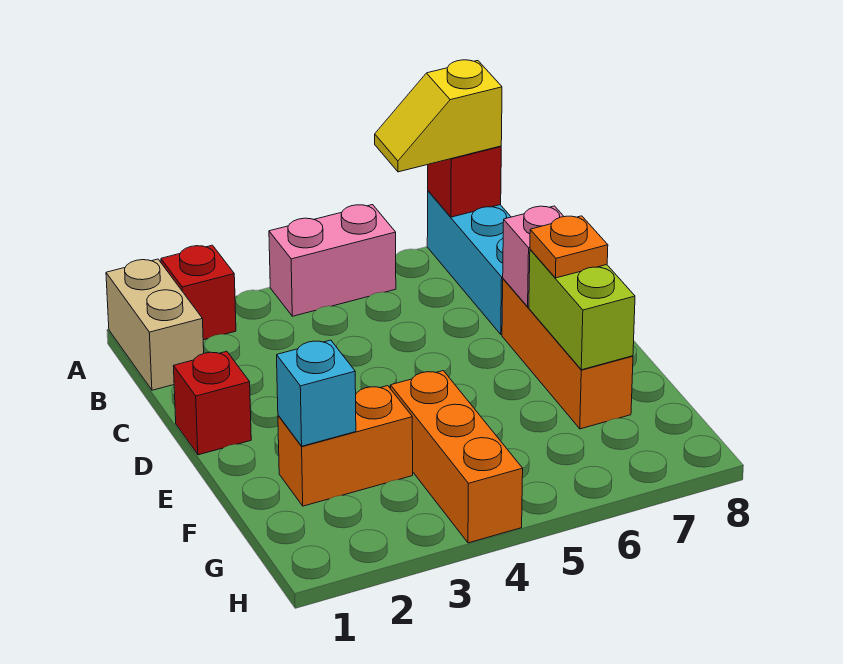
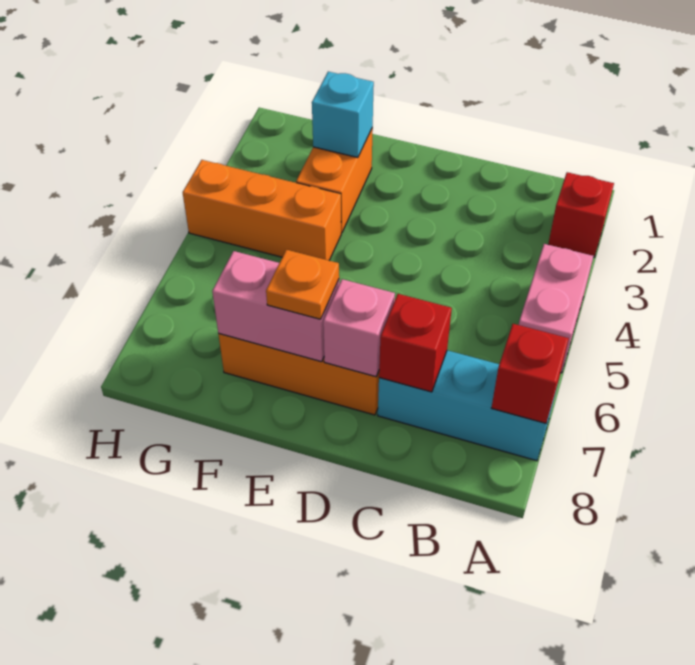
tan brick A1:B1 level 1 -> none
yellow slope A6:A7 level 3 top 7 -> none
red brick D1 level 1 -> red brick C7 level 2
lime brick E7:F7 level 2 -> pink brick E7:F7 level 2

